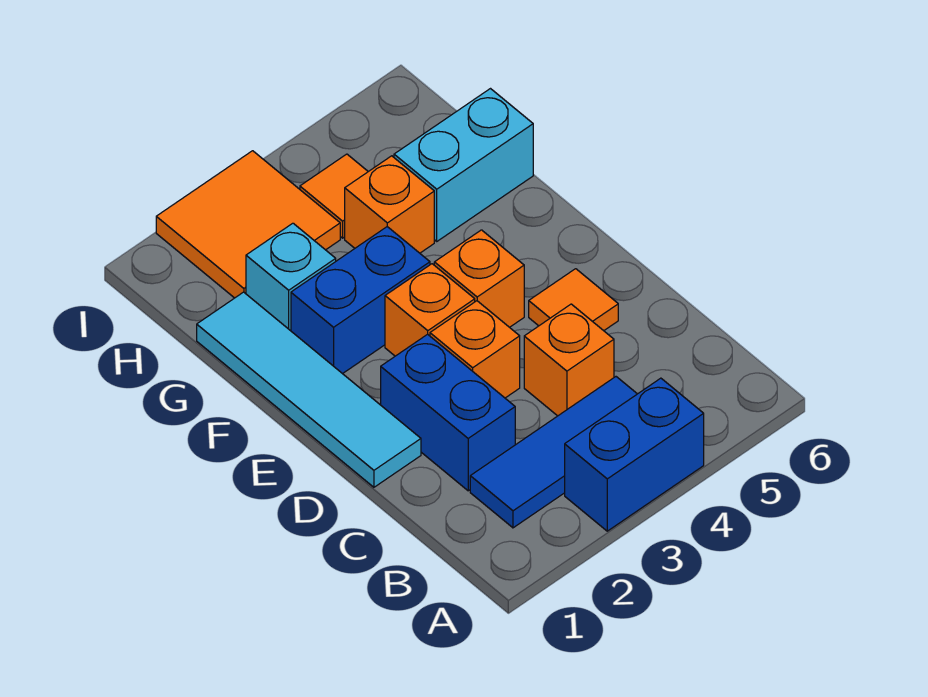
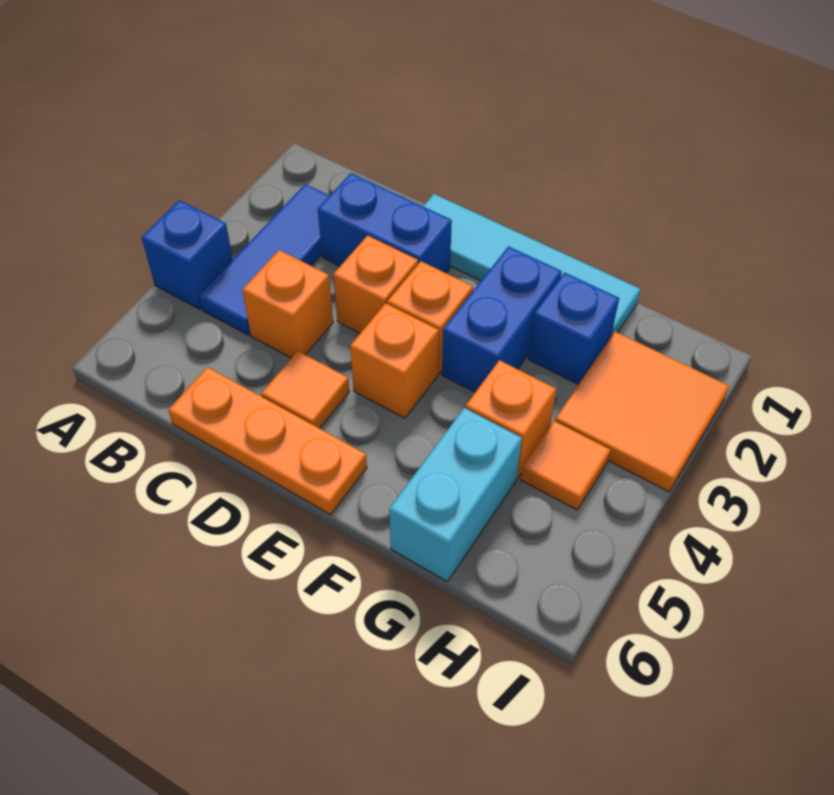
blue brick A3:A4 level 1 -> blue brick A4 level 1
none -> orange plate C6:E6 level 1
cyan brick G2 level 1 -> blue brick G2 level 1

